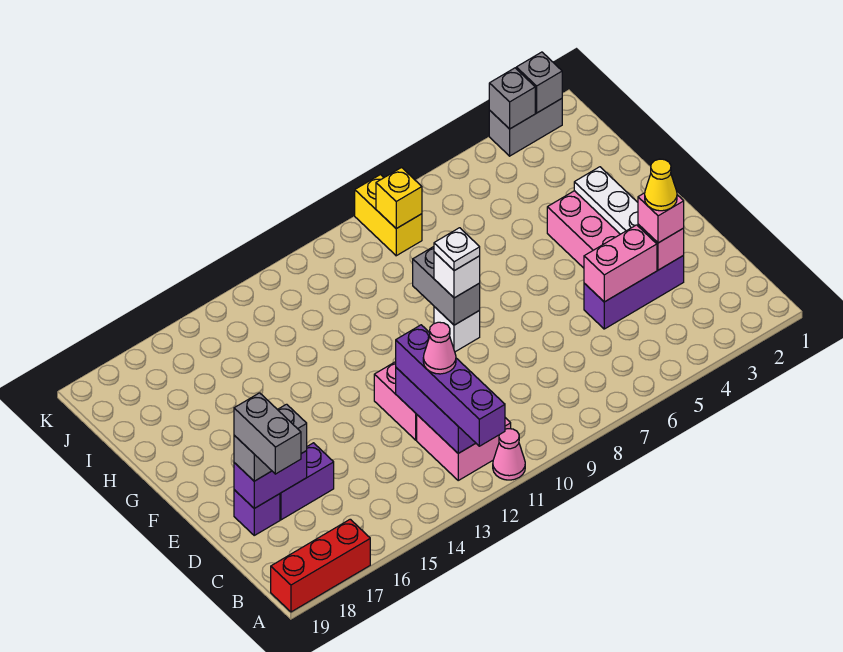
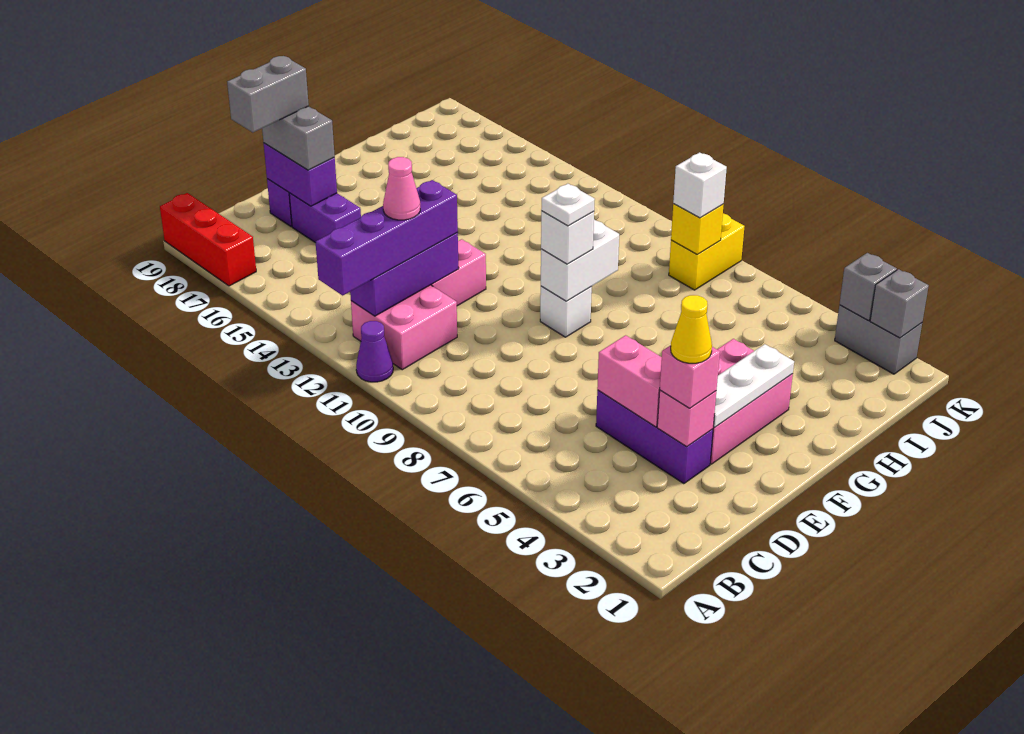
pink cone A11 level 1 -> purple cone A11 level 1
grey brick F9:G9 level 2 -> white brick F9:G9 level 2
none -> white brick J8 level 3

